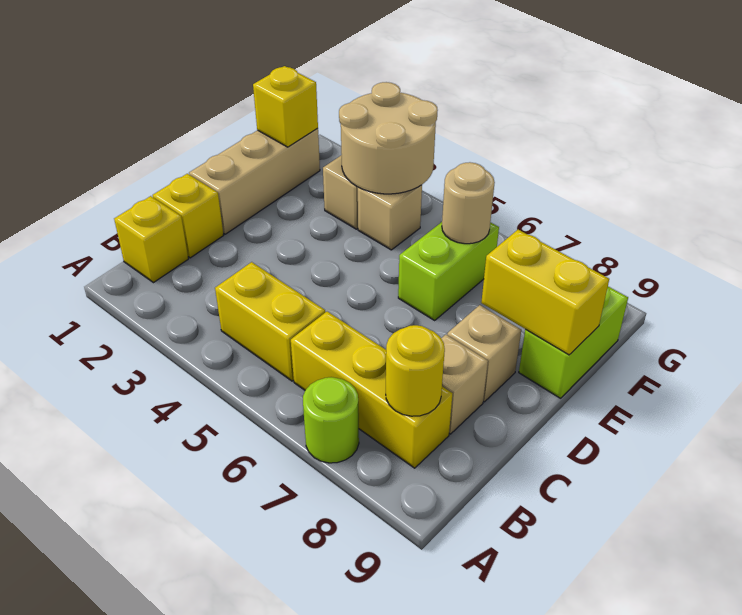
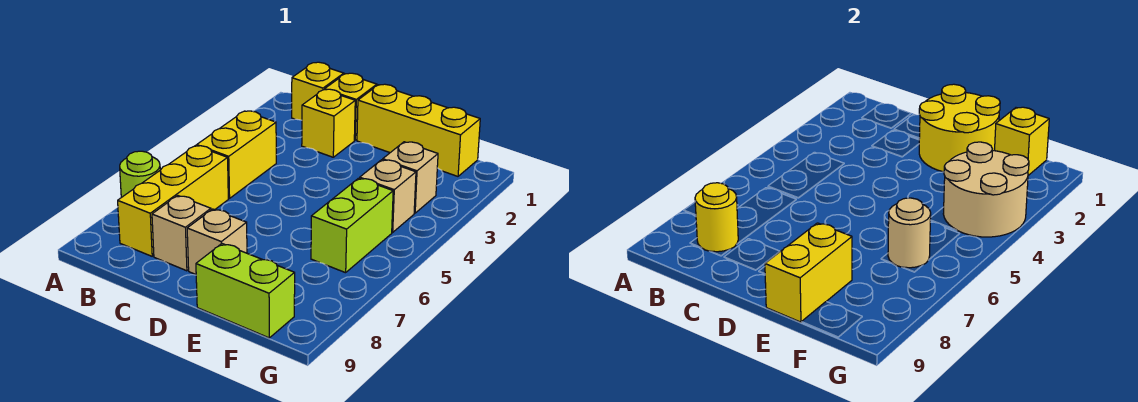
none -> yellow brick C2 level 1
tan brick D1:F1 level 1 -> yellow brick D1:F1 level 1
none -> yellow round brick D1:E2 level 2
lime brick E6:F6 level 1 -> lime brick F5:F6 level 1

